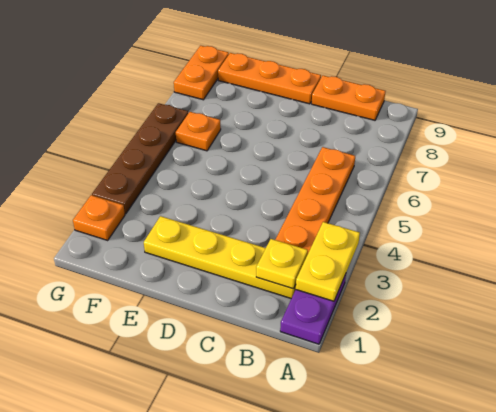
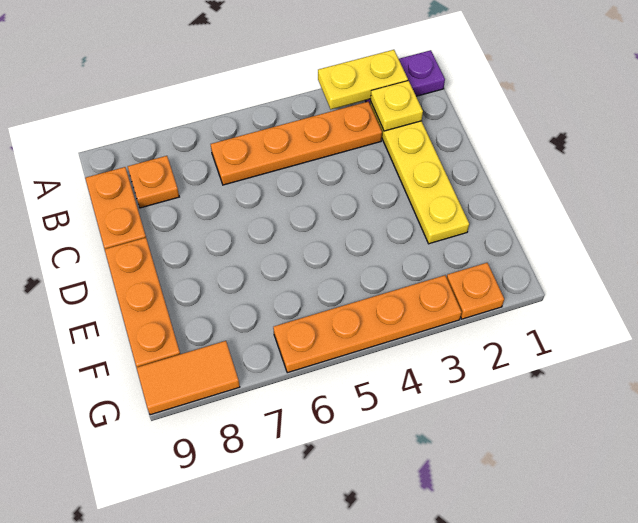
orange plate F6 level 1 -> orange plate B8 level 1
brown plate G3:G6 level 1 -> orange plate G3:G6 level 1
orange plate G8:G9 level 1 -> orange tile G8:G9 level 1

